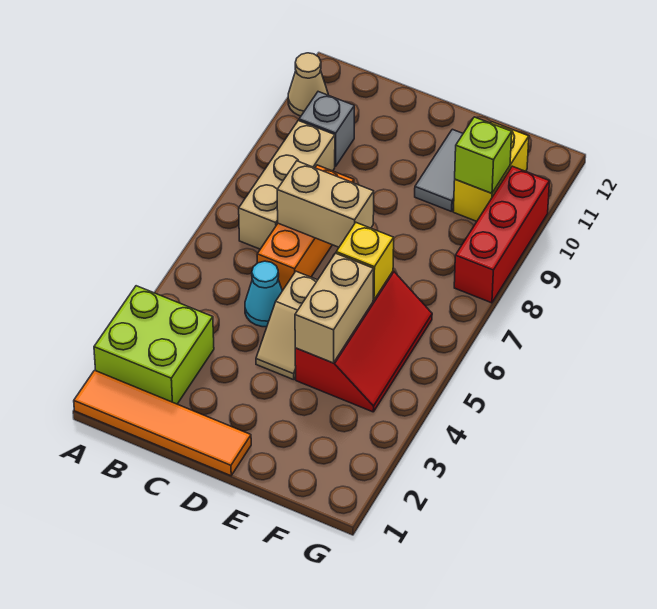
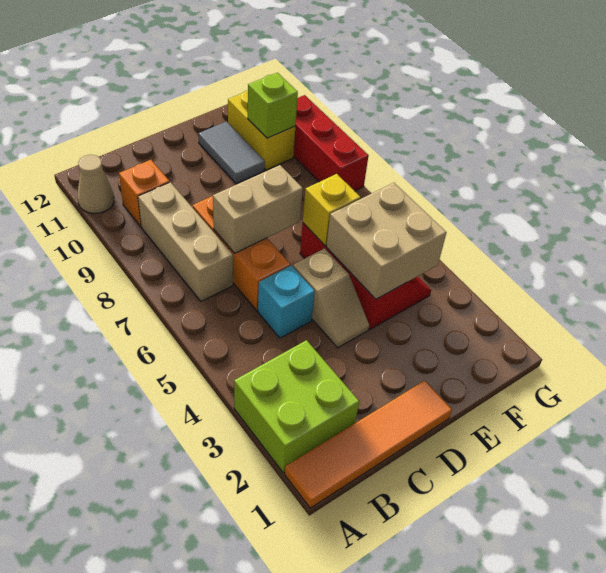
grey brick B10 level 1 -> orange brick B10 level 1
cyan cone C5 level 1 -> cyan brick C5 level 1
tan brick E4:E5 level 2 -> tan brick E4:F5 level 2

